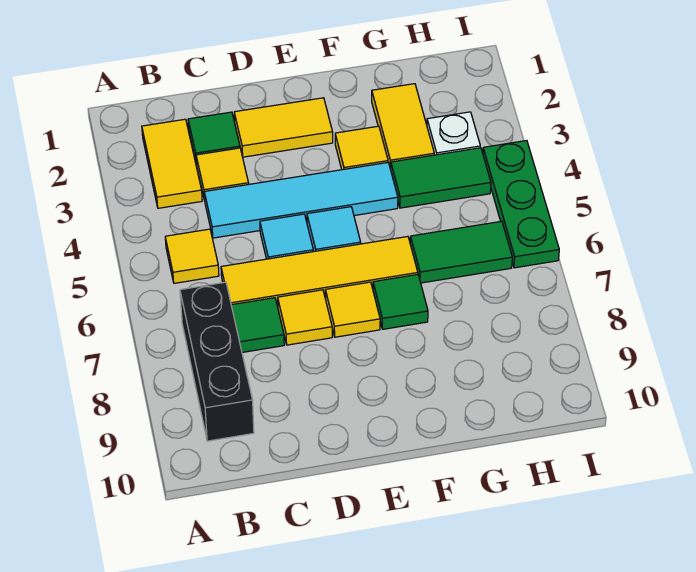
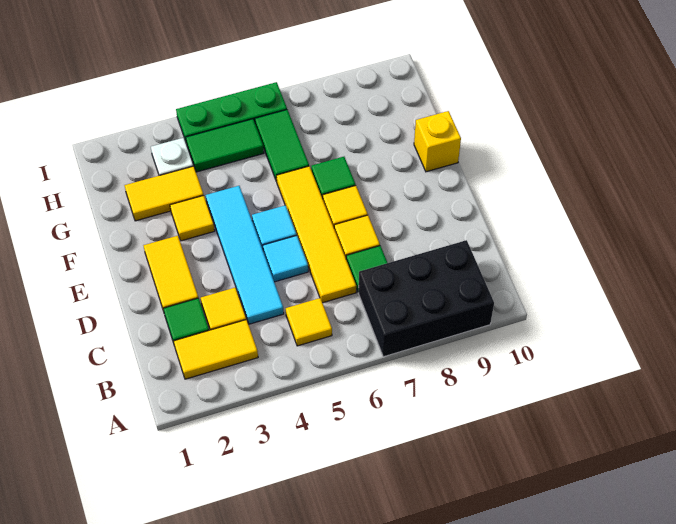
black brick B7:B9 level 1 -> black brick A7:B9 level 1
none -> yellow brick F10 level 1
green tile G4:H4 level 1 -> green tile H4:H5 level 1

